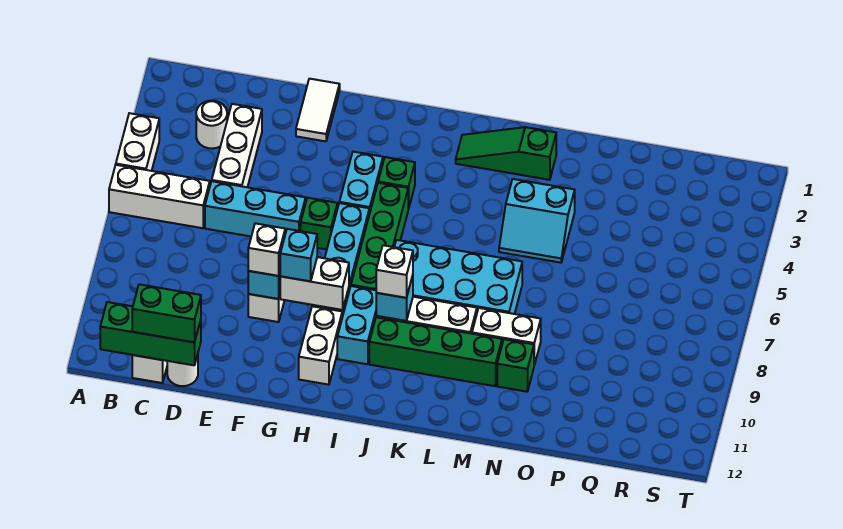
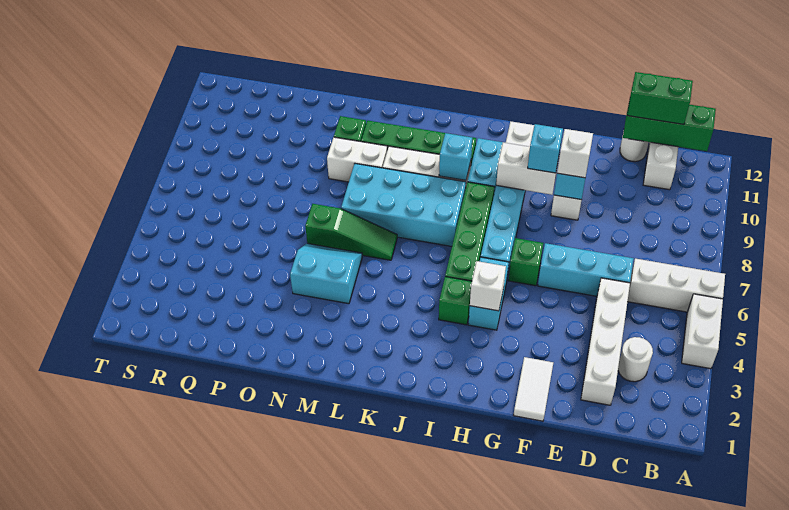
white brick D3:D5 level 1 -> white brick D2:D5 level 1
white brick J9 level 3 -> white brick H4 level 2
green slope K2:M2 level 1 top M -> green slope L6:N6 level 1 top N

